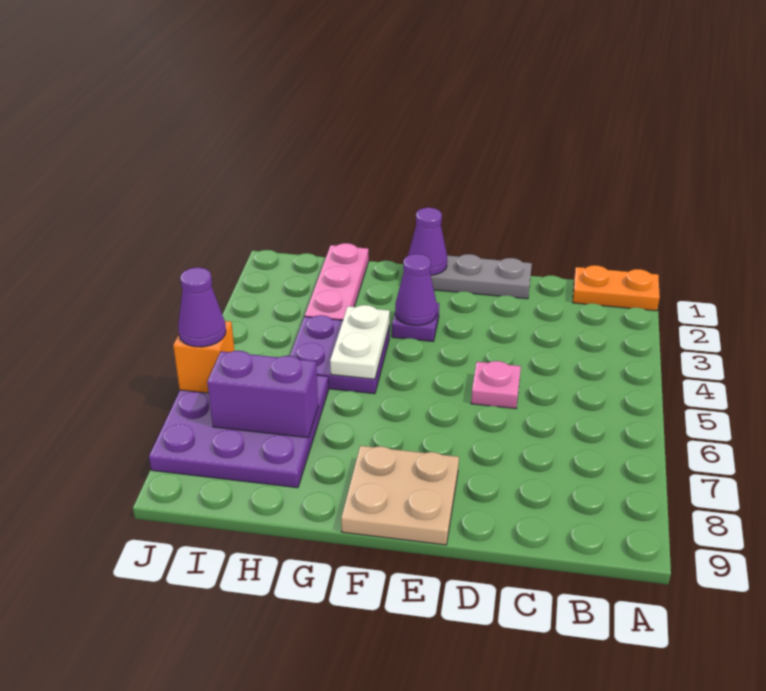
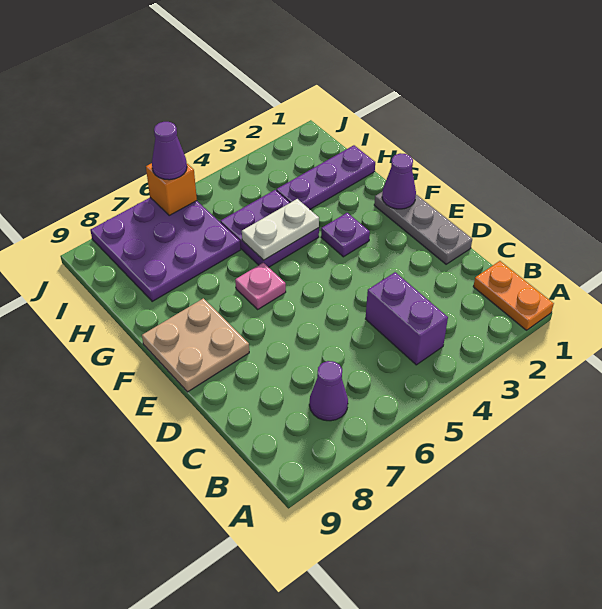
pink plate D5 level 1 -> pink plate F6 level 1
purple cone F3 level 2 -> purple cone B7 level 1
pink plate H1:H3 level 1 -> purple plate H1:H3 level 1
purple brick H7:I7 level 2 -> purple brick B4:C4 level 1

